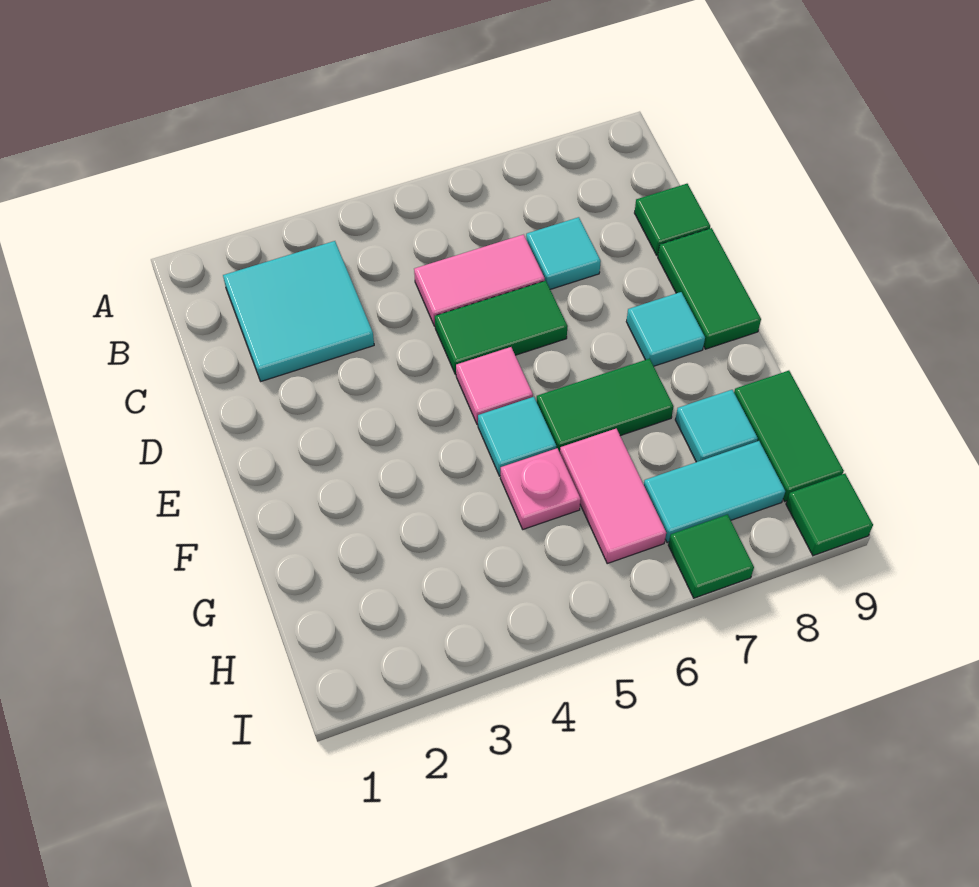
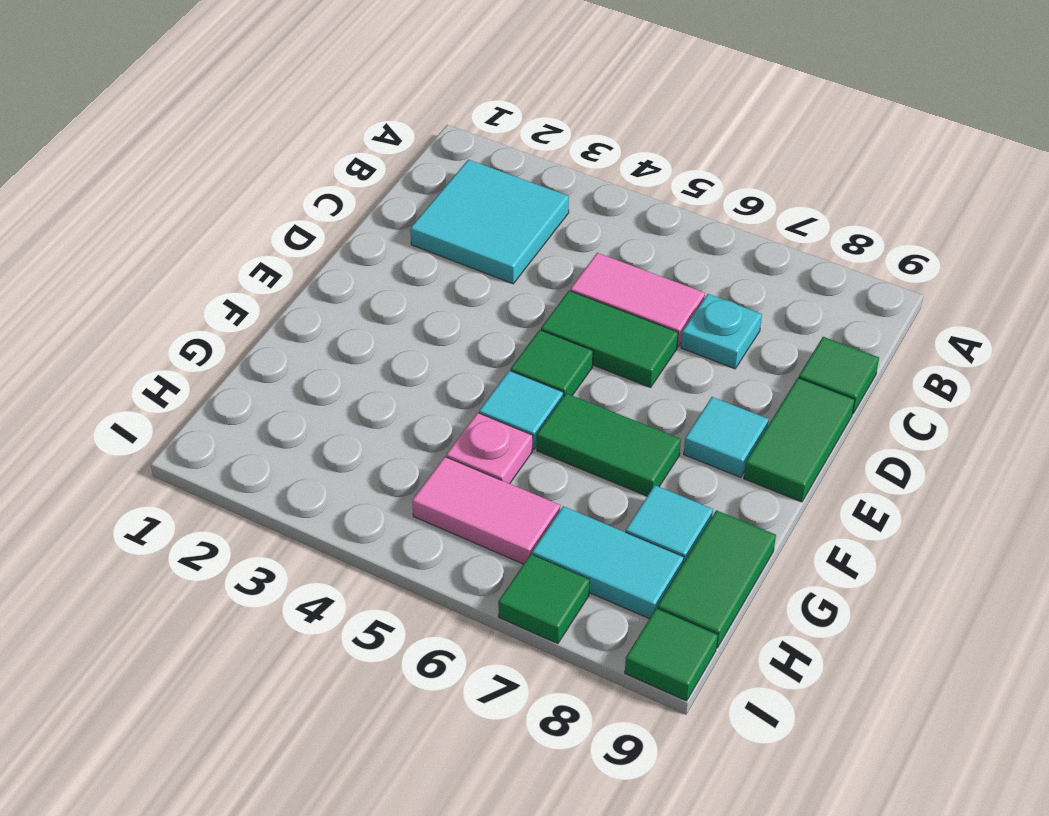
cyan tile C7 level 1 -> cyan plate C7 level 1
pink tile E5 level 1 -> green tile E5 level 1
pink tile G6:H6 level 1 -> pink tile H5:H6 level 1

